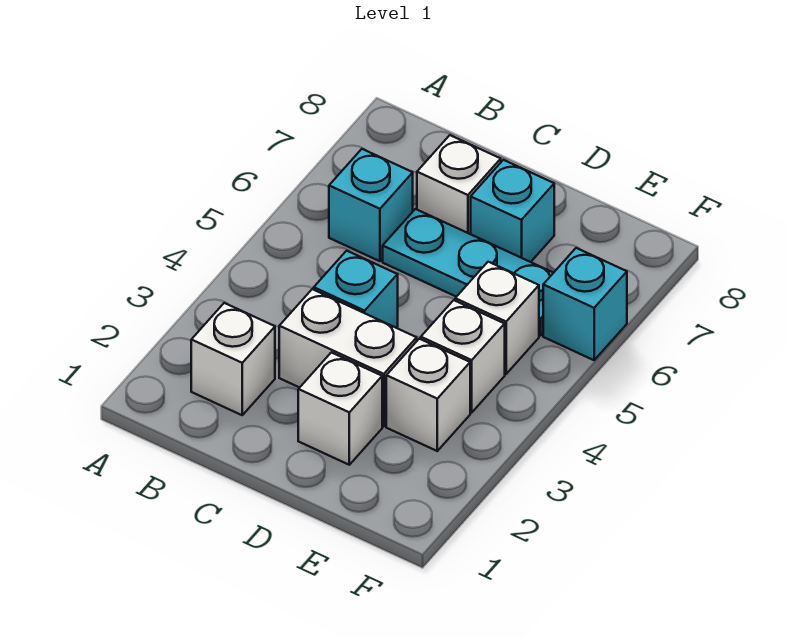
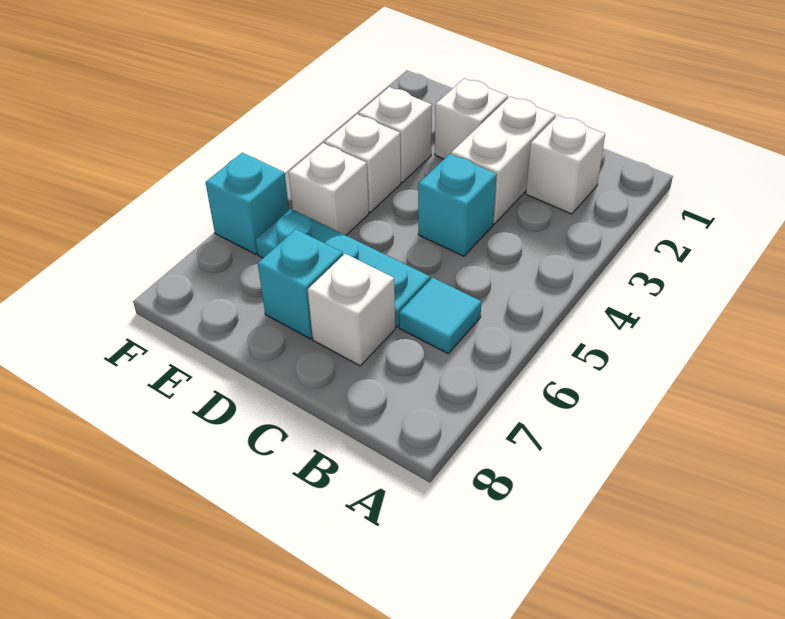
cyan brick B6 level 1 -> cyan tile B6 level 1
white brick C3:D3 level 1 -> white brick C2:C3 level 1

